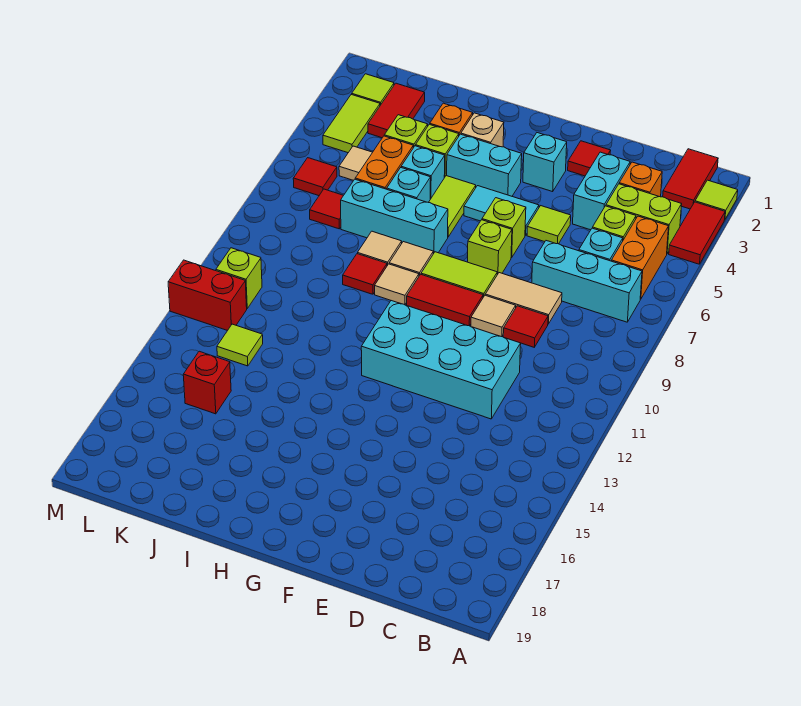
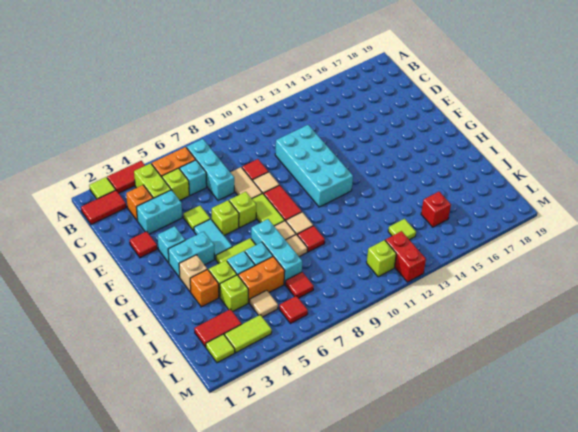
cyan brick G4:H4 level 1 -> cyan brick G3:G4 level 1

